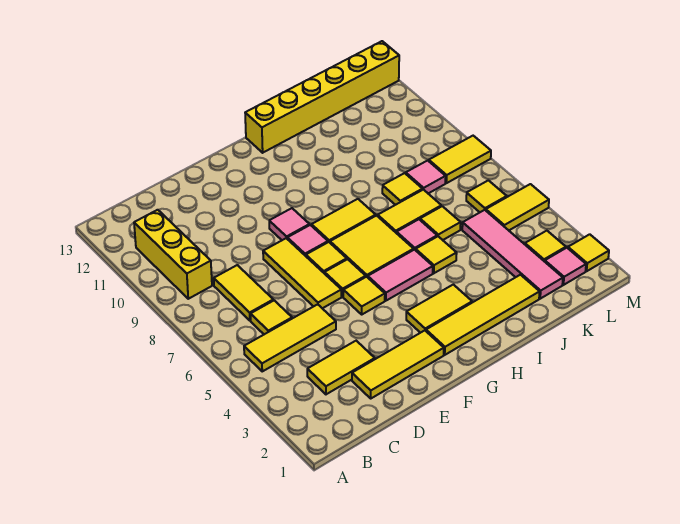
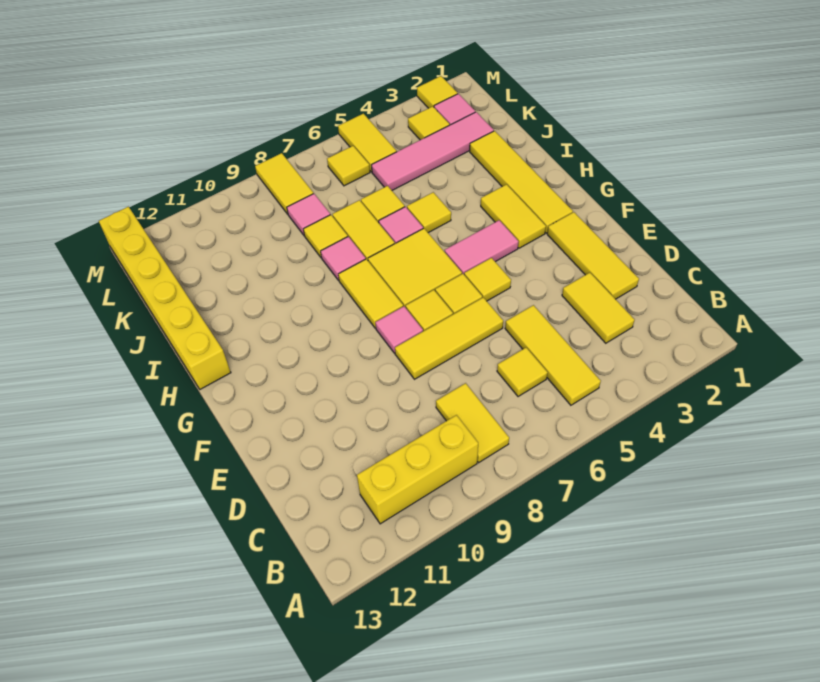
yellow tile C7:C8 level 1 -> yellow tile B8:C8 level 1
pink tile F9 level 1 -> pink tile I8 level 1
pink tile G5:H5 level 1 -> pink tile G4:G5 level 1

